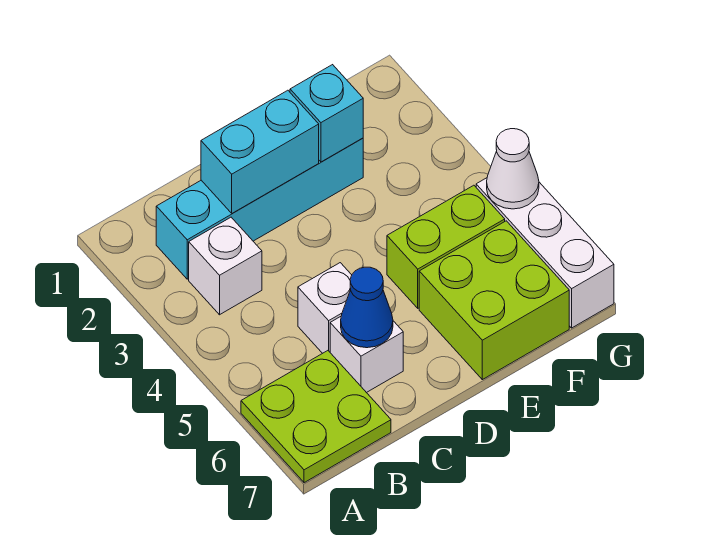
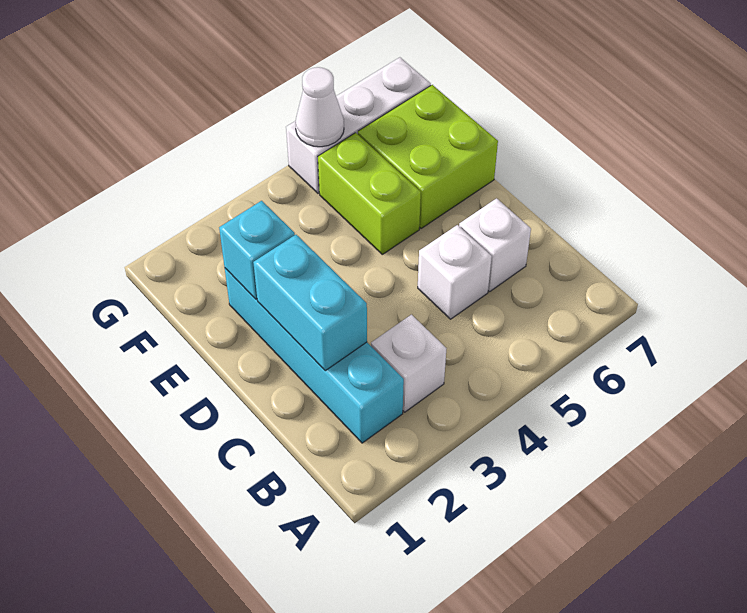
lime plate A6:B7 level 1 -> none
blue cone C6 level 2 -> none

